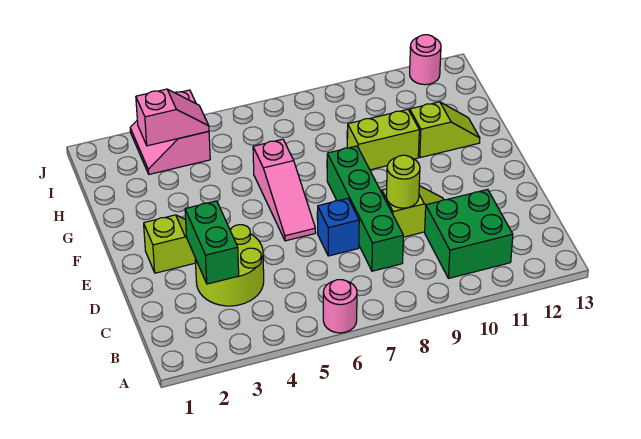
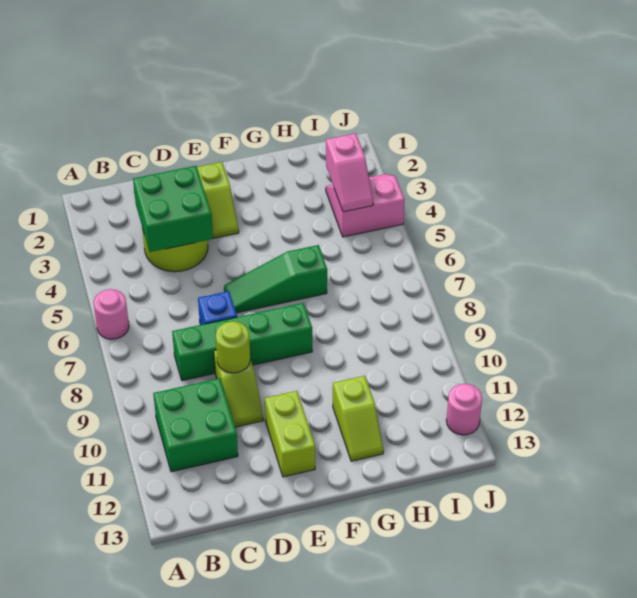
green brick C3:D3 level 2 -> green brick C3:D4 level 2
pink slope E6:G6 level 1 top G -> green slope E6:G6 level 1 top G
lime brick G9:G10 level 1 -> lime brick E11:E12 level 1

